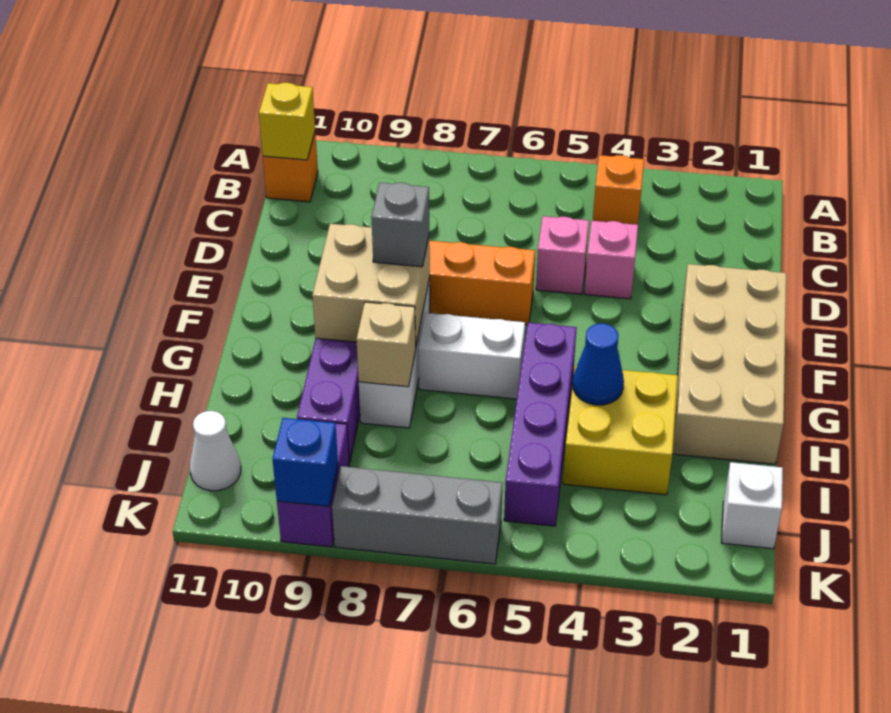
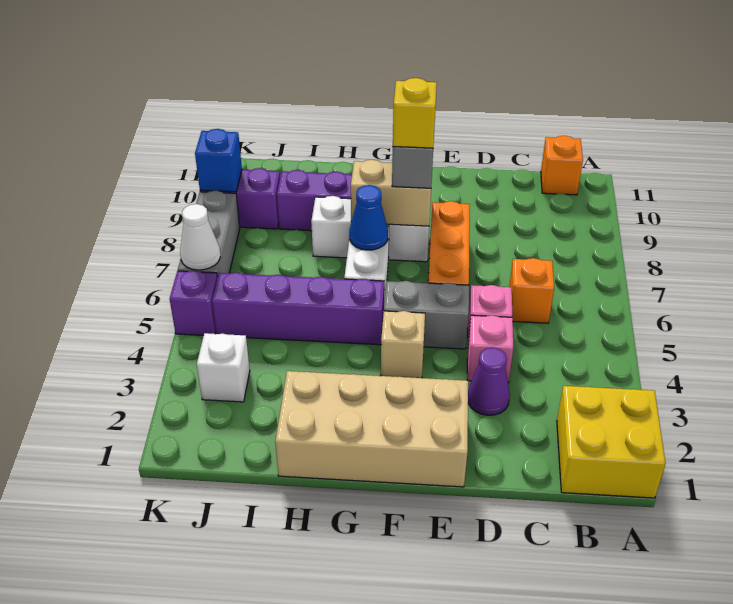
orange brick B4 level 1 -> orange brick C6 level 1
yellow brick B11 level 2 -> yellow brick F8 level 4
none -> purple cone D3 level 1
none -> grey brick E5:F5 level 1
tan brick F8:G9 level 2 -> tan brick F8:G8 level 2
yellow brick H3:I4 level 1 -> yellow brick A1:B2 level 1
blue cone H4 level 2 -> blue cone G7 level 2
tan brick H8 level 2 -> tan brick F4 level 1
white brick J1 level 1 -> white brick J3 level 1
white cone J11 level 1 -> white cone K6 level 2
none -> purple brick K5 level 1

